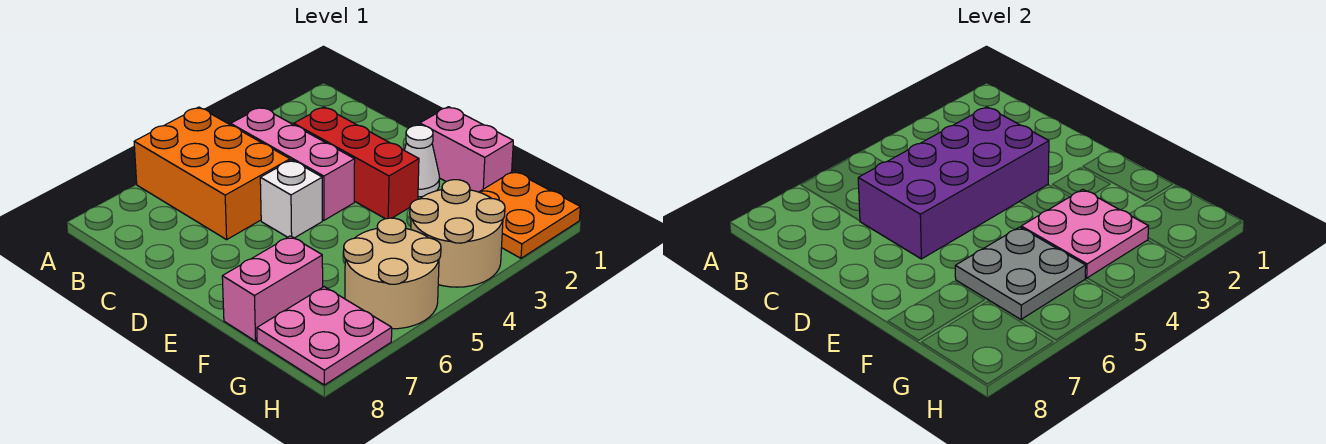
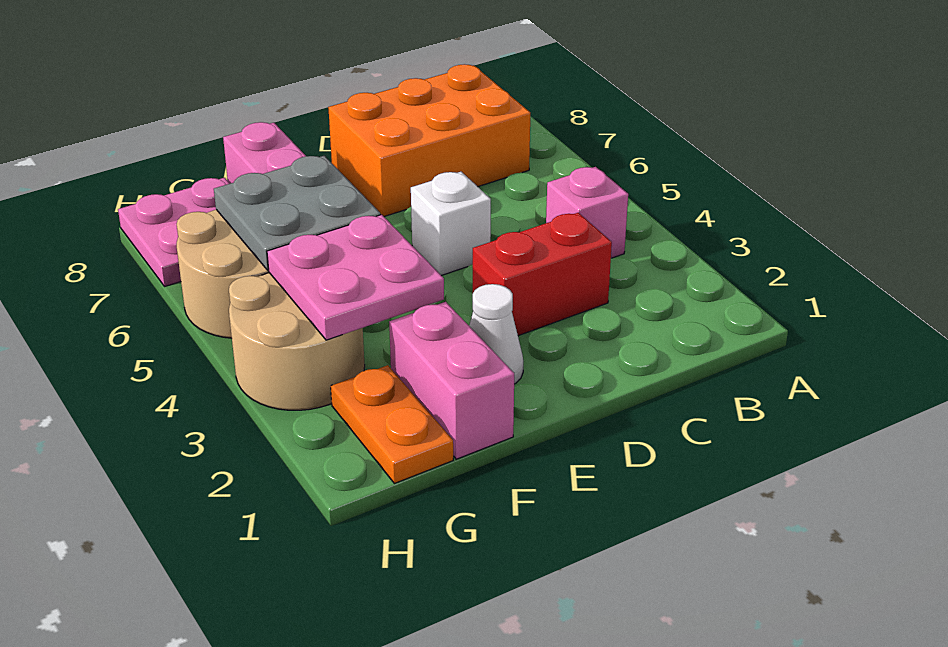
orange brick A5:C6 level 1 -> orange brick B7:D8 level 1
pink brick B4:D4 level 1 -> pink brick B4 level 1
red brick C3:E3 level 1 -> red brick C3:D3 level 1
purple brick C3:D6 level 2 -> none
pink brick E1:F1 level 1 -> pink brick F1:F2 level 1
orange plate G1:H2 level 1 -> orange plate G1:G2 level 1

